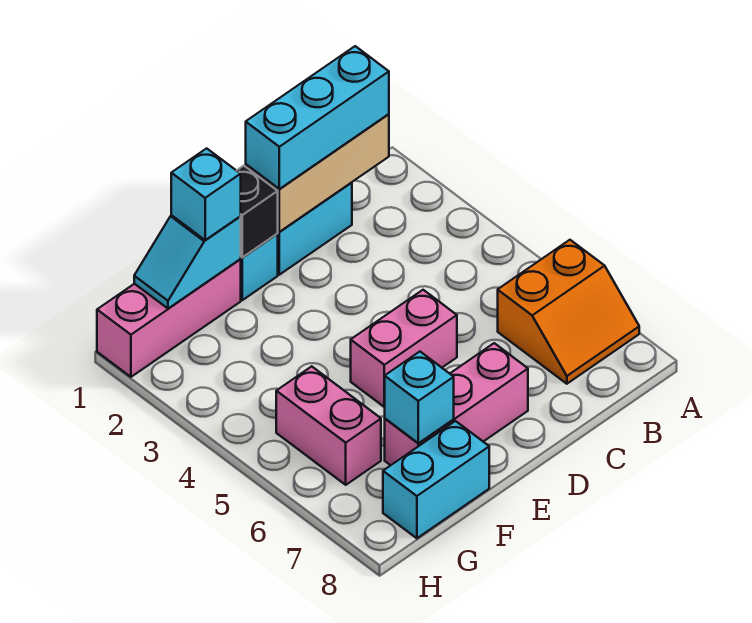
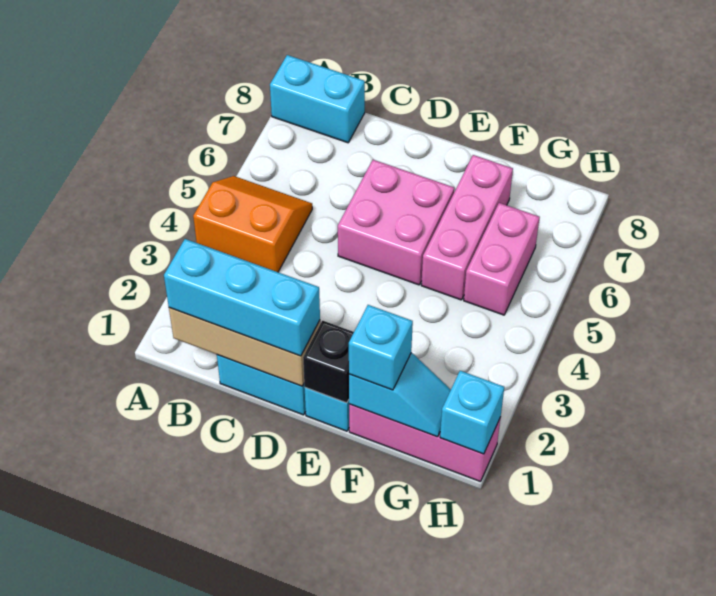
orange slope A6:B7 level 1 top 6 -> orange slope A4:B5 level 1 top 4
pink brick D5:E5 level 1 -> pink brick D5:E6 level 1
pink brick D7:F7 level 1 -> pink brick F5:F7 level 1
cyan brick F7 level 2 -> cyan brick H1 level 2
cyan brick F8:G8 level 1 -> cyan brick A8:B8 level 1

